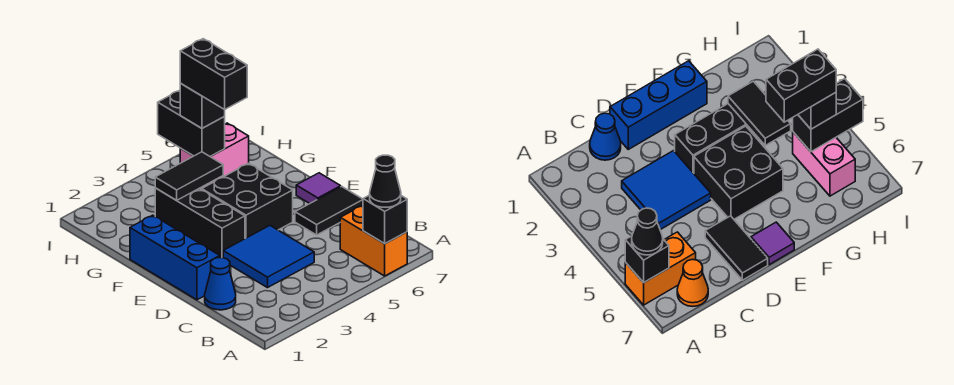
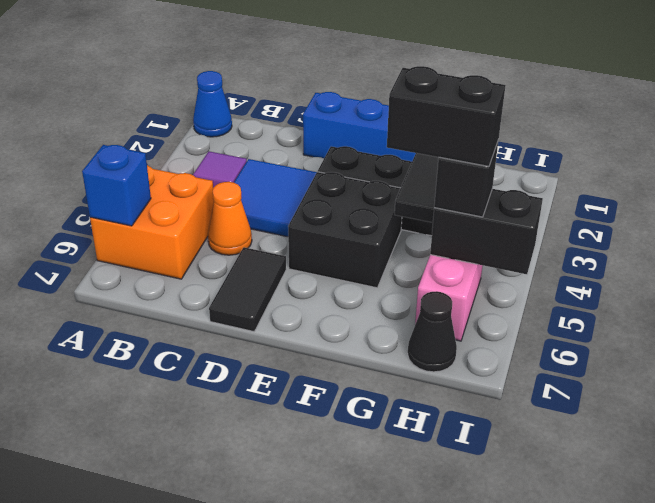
orange brick A6:B6 level 1 -> orange brick A5:B6 level 1
black brick A6 level 2 -> blue brick A6 level 2
black cone A6 level 3 -> black cone H7 level 1
orange cone B7 level 1 -> orange cone C5 level 1
blue cone C1 level 1 -> blue cone A1 level 1
purple tile E7 level 1 -> purple tile B3 level 1

